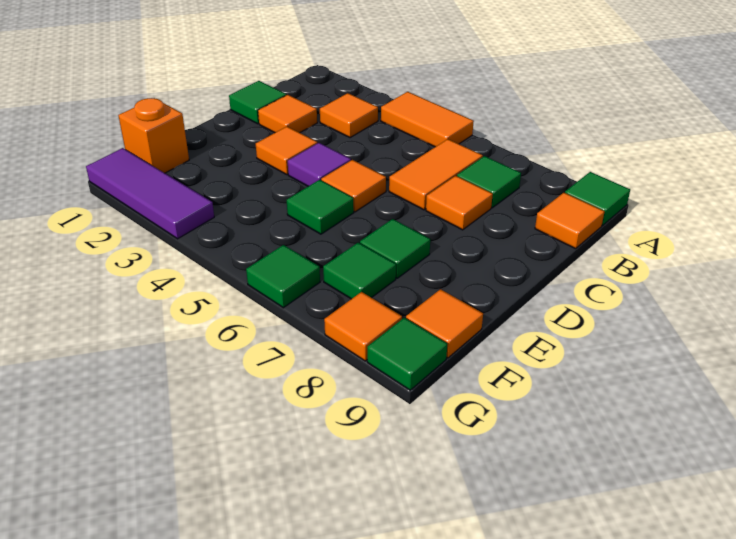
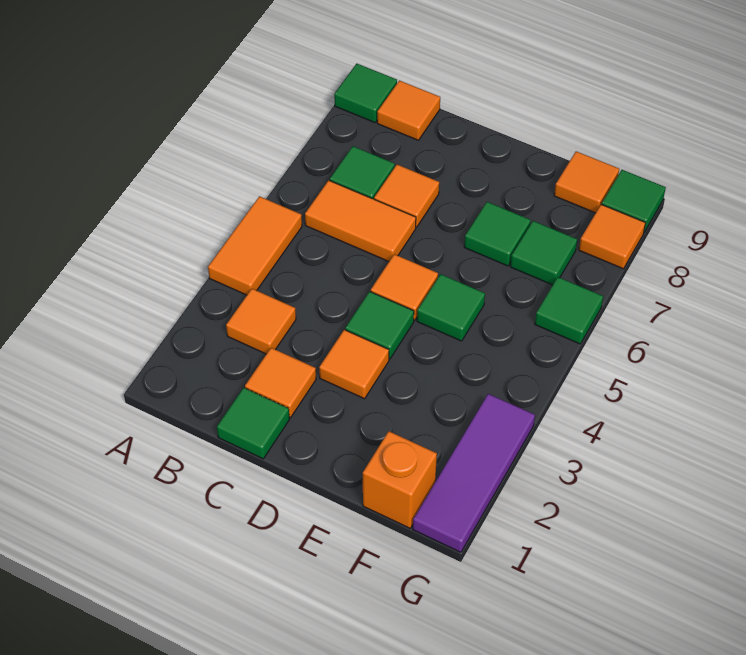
purple tile D4 level 1 -> green tile D4 level 1

